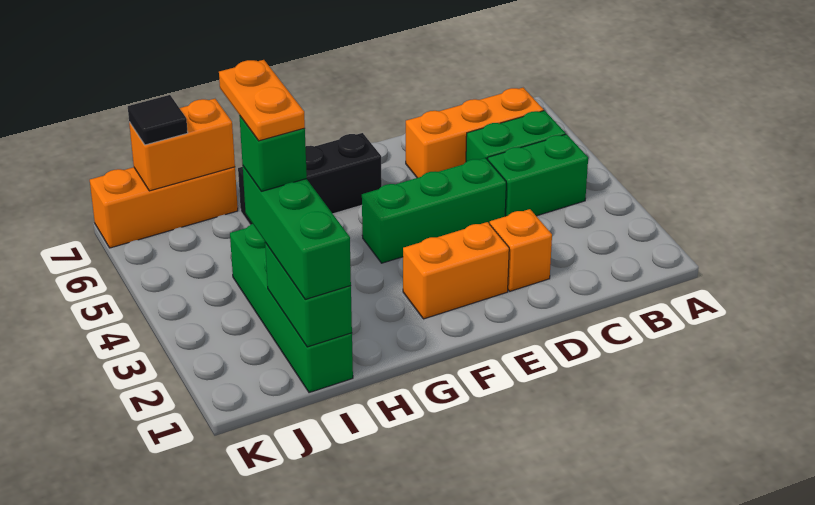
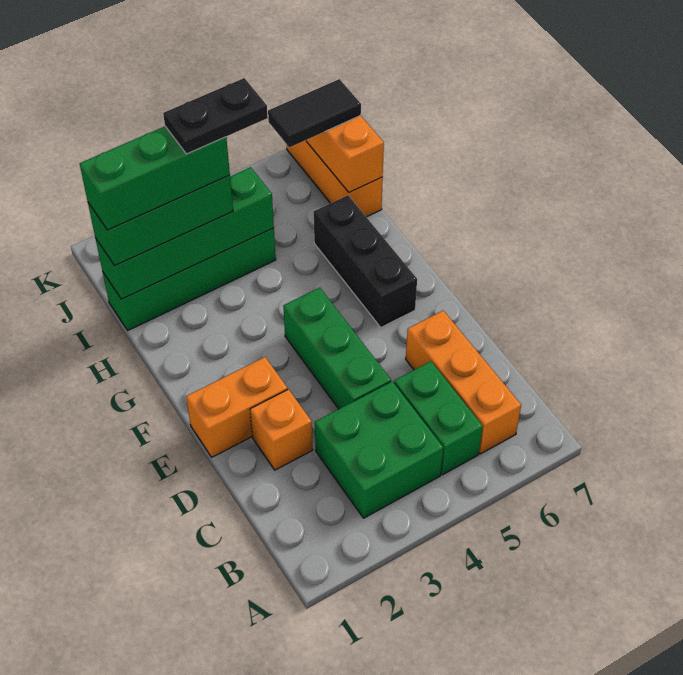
green brick B4:C4 level 1 -> green brick B3:C4 level 1
orange brick E2:F2 level 1 -> orange brick E1:E2 level 1
green brick I1:I2 level 2 -> green brick I1:I4 level 2
green brick I3 level 4 -> green brick I1:I3 level 4
orange plate I3:I4 level 5 -> black plate I3:I4 level 5
black tile J7 level 3 -> black tile J6:J7 level 3

